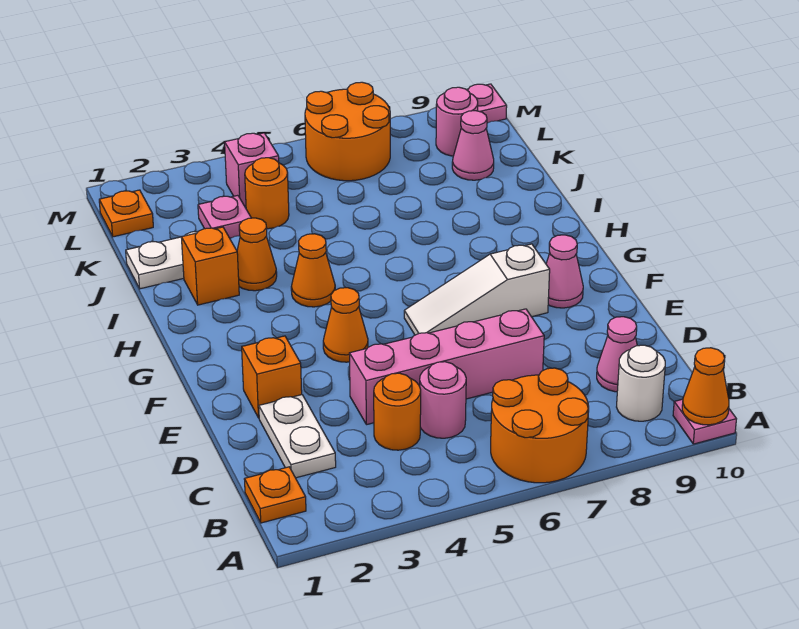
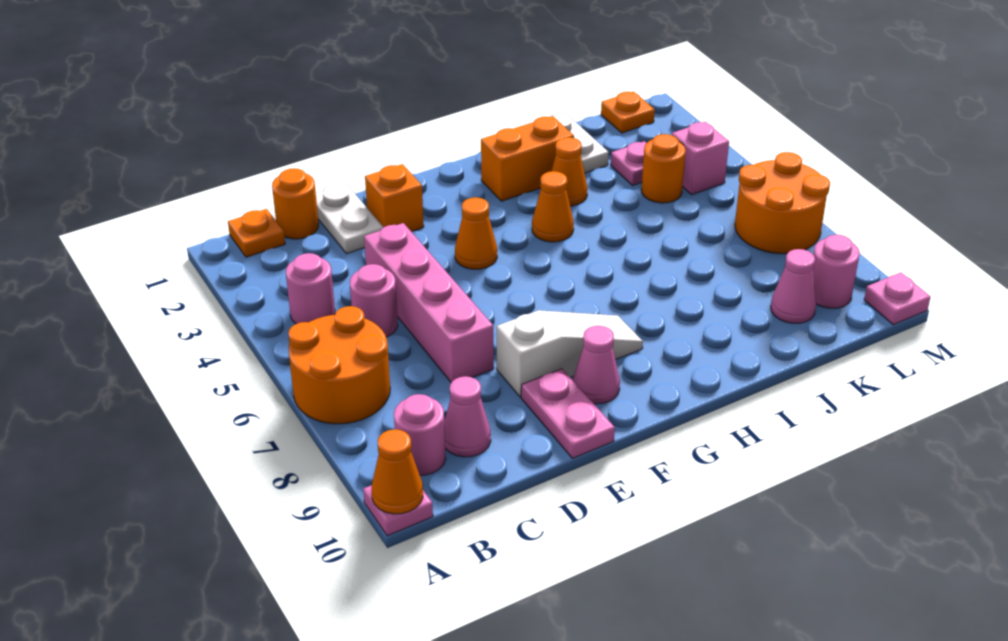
none -> pink round brick B4 level 1
white round brick B9 level 1 -> pink round brick B9 level 1
white plate C2:D2 level 1 -> white plate D1:D2 level 1
orange round brick C4 level 1 -> orange round brick C1 level 1
none -> pink plate E9:E10 level 1
white slope F6:F8 level 1 top 8 -> white slope E8:G8 level 1 top E
orange brick I2 level 1 -> orange brick H2:I2 level 1

